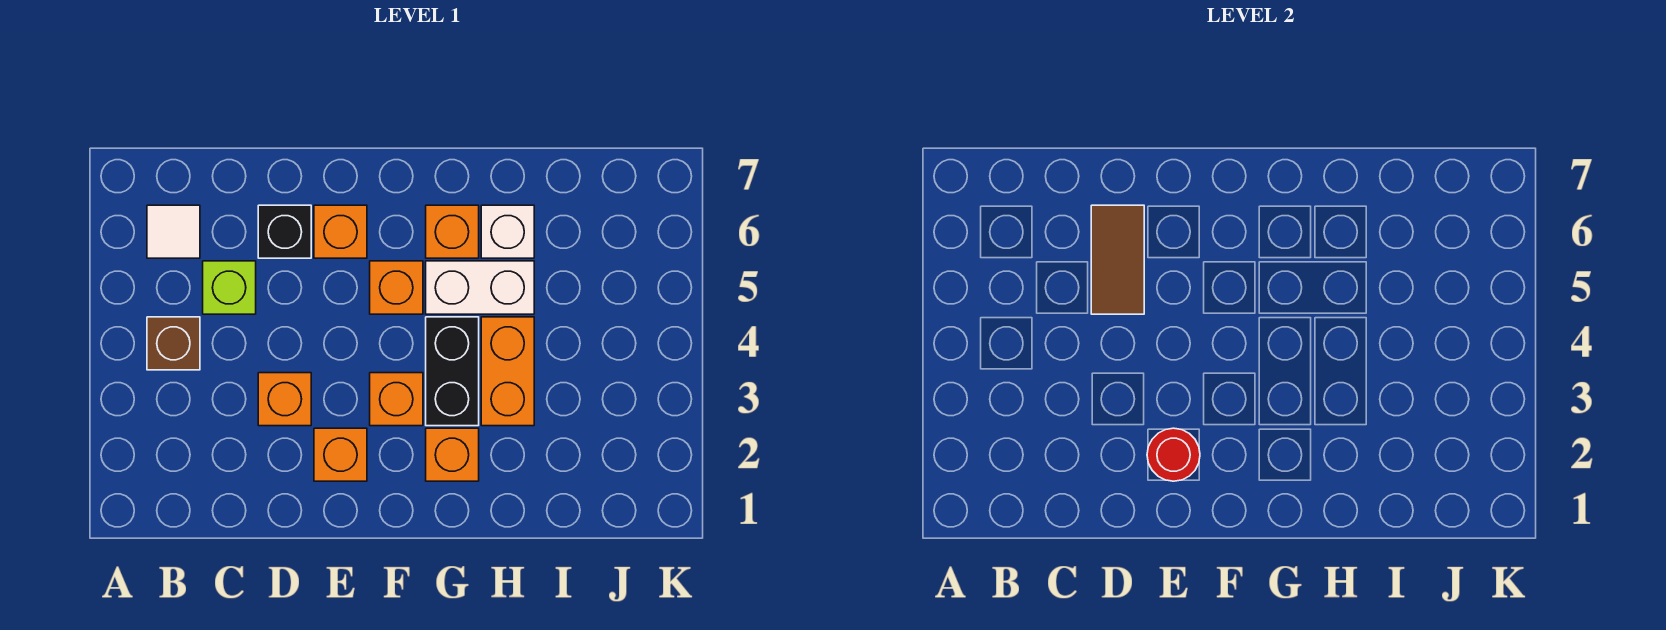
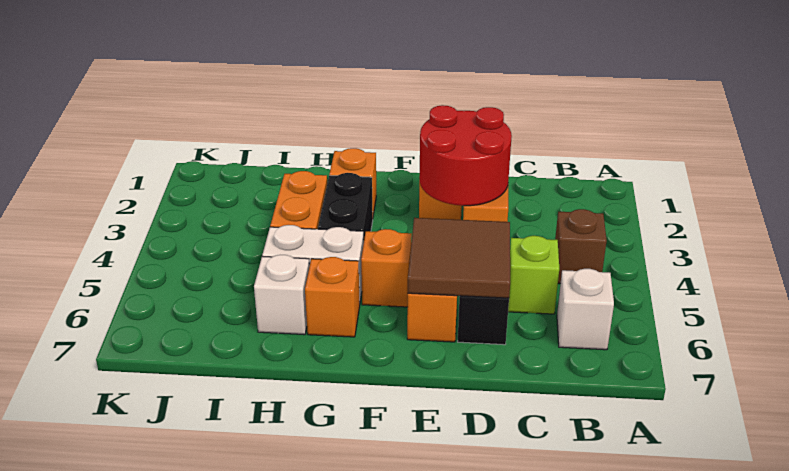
white tile B6 level 1 -> white brick B6 level 1
brown tile D5:D6 level 2 -> brown tile D5:E6 level 2
red round brick E2 level 2 -> red round brick D2:E3 level 2
orange brick F3 level 1 -> none

